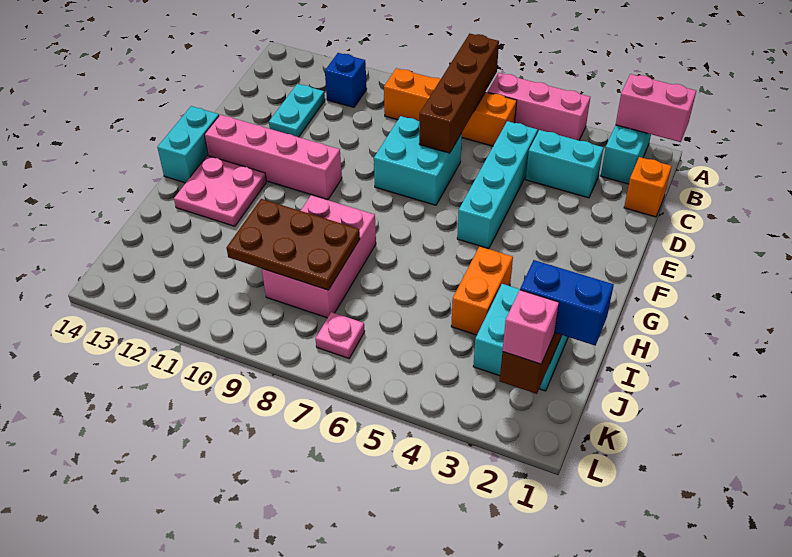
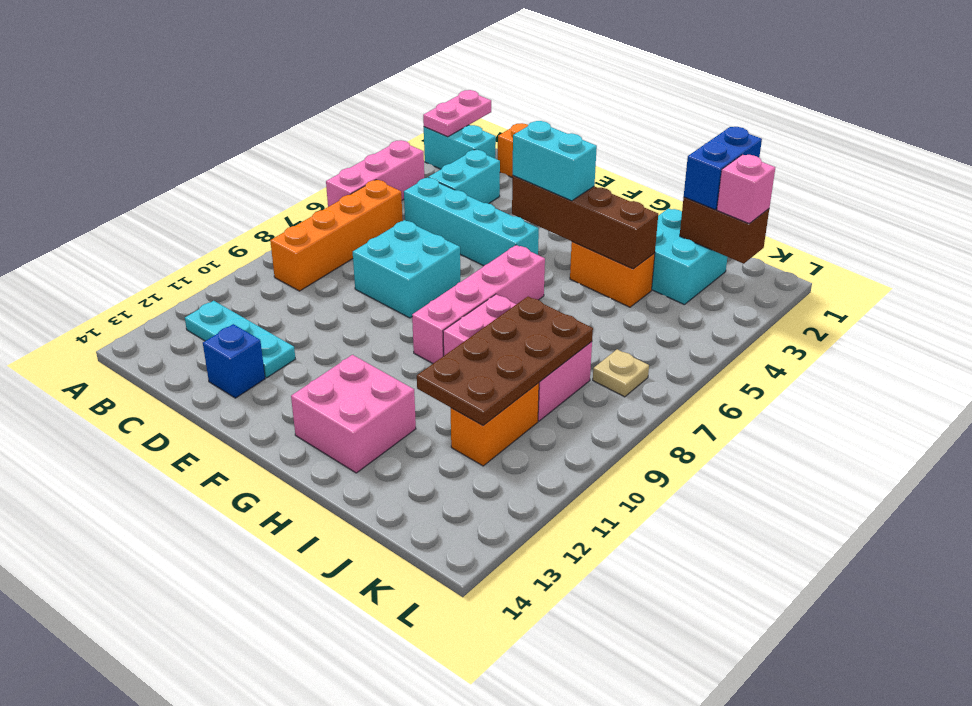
pink brick A1:A2 level 2 -> pink plate A1:A2 level 2
brown brick A7:D7 level 2 -> brown brick F4:I4 level 2
blue brick B11 level 1 -> blue brick D13 level 1
cyan plate C12:D12 level 1 -> cyan plate B12:D12 level 1
pink brick F10:F13 level 1 -> pink brick G6:G9 level 1
cyan brick F14:G14 level 1 -> cyan brick F4:G4 level 3
pink plate G12:H13 level 1 -> pink brick G12:H13 level 1
brown plate I8:J10 level 2 -> brown plate I8:J11 level 2
none -> orange brick J10:J11 level 1
pink plate K7 level 1 -> tan plate K7 level 1

